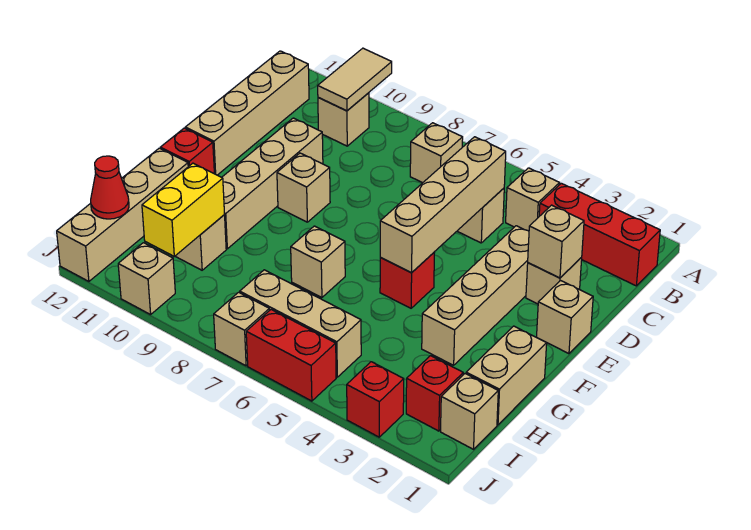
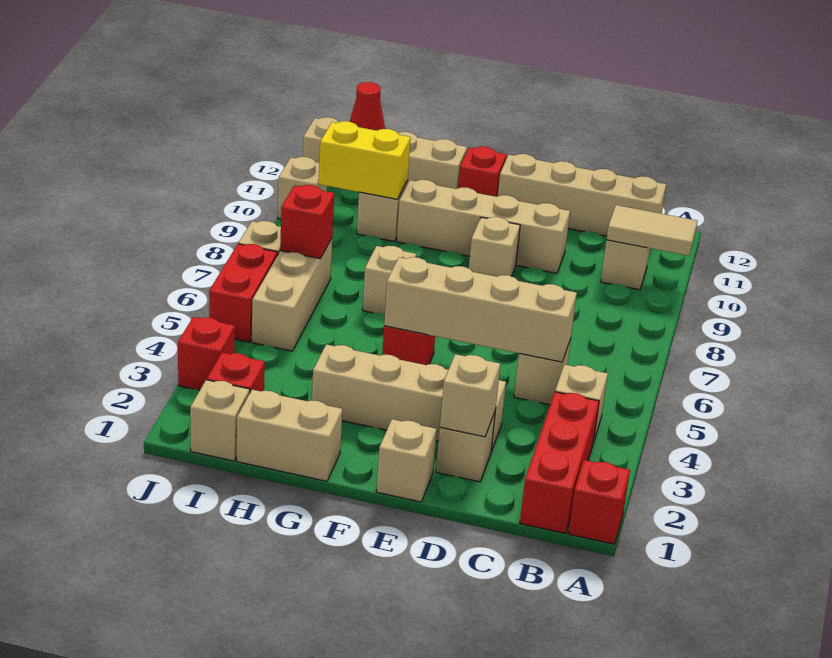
none -> red brick A1 level 1
tan brick B7 level 1 -> none
none -> red brick I7 level 2

